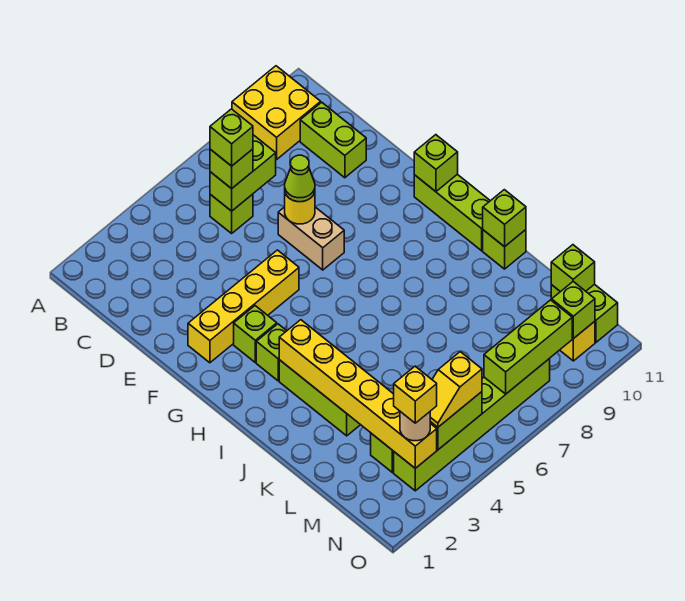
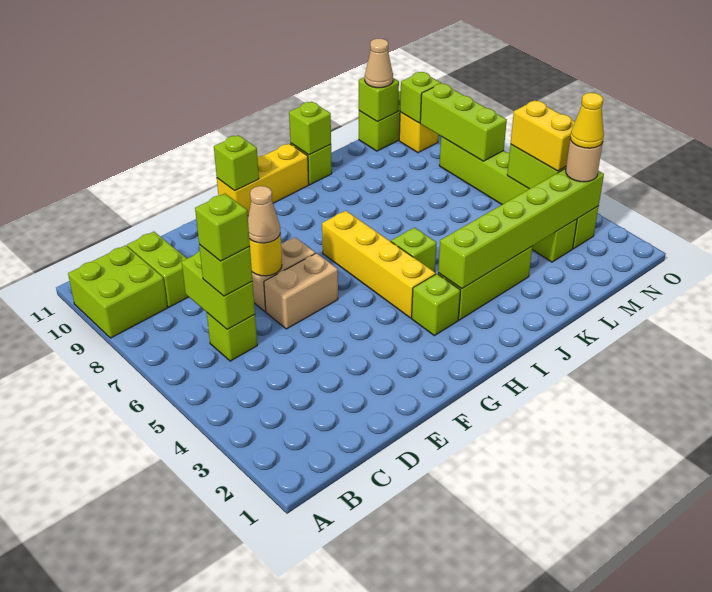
yellow brick A9:B10 level 1 -> lime brick A9:B10 level 1
lime brick C10:D10 level 1 -> lime brick C9:C10 level 1
none -> tan brick E6:F6 level 1
lime cone E7 level 3 -> tan cone E7 level 3
yellow brick F2:F5 level 1 -> yellow brick H4:H7 level 1
lime brick G3 level 1 -> lime brick I5 level 1
lime brick G11:I11 level 1 -> yellow brick G11:I11 level 1
yellow brick I3:N3 level 2 -> lime brick I3:N3 level 2
none -> tan cone M11 level 3
yellow brick N3 level 4 -> yellow cone N3 level 4
yellow slope N4:N5 level 3 top 5 -> yellow brick N4:N5 level 3

